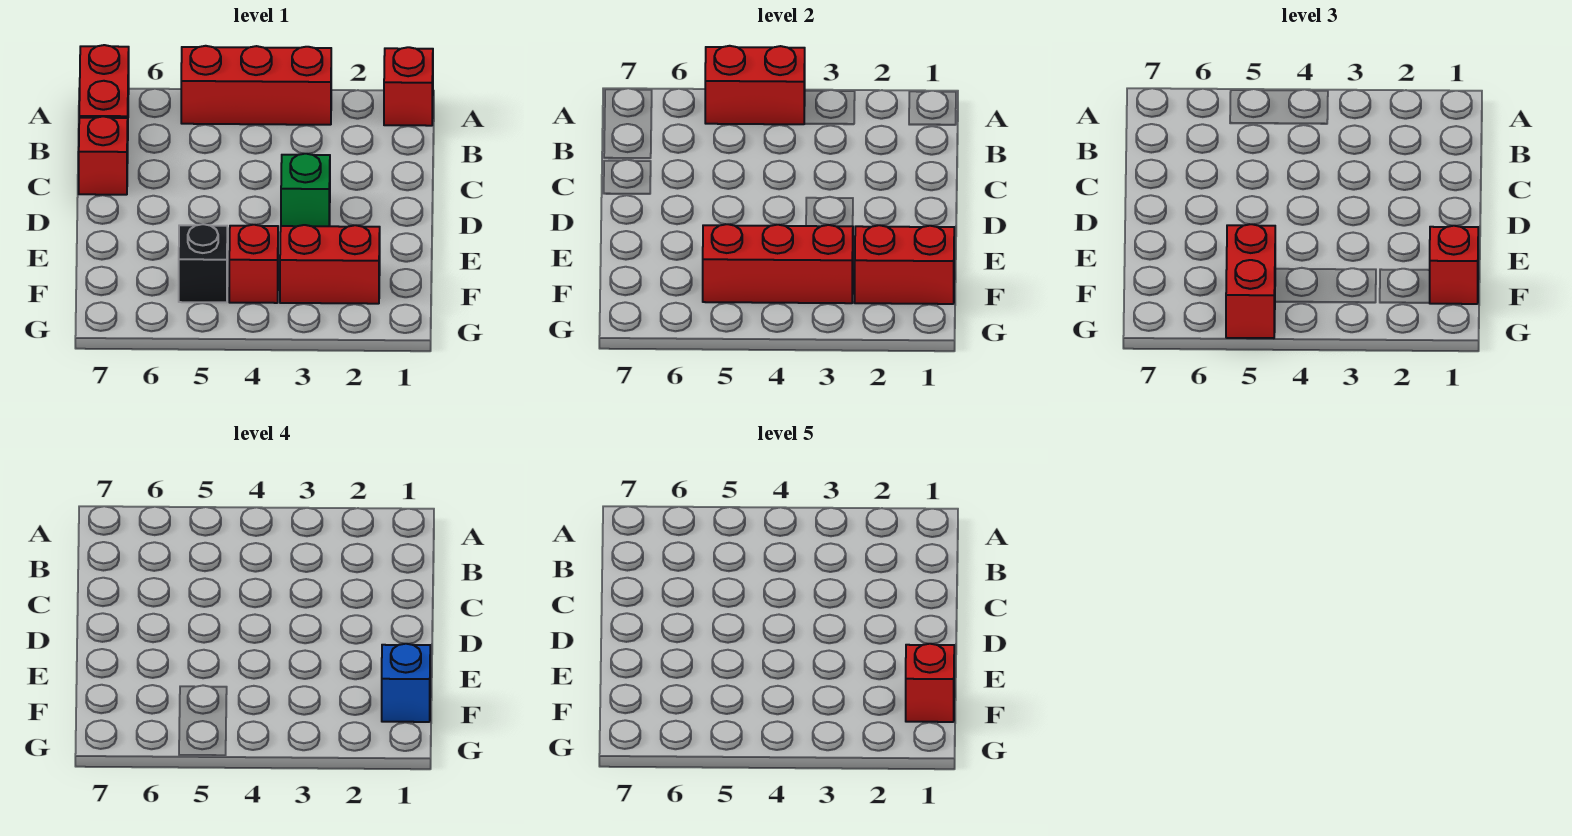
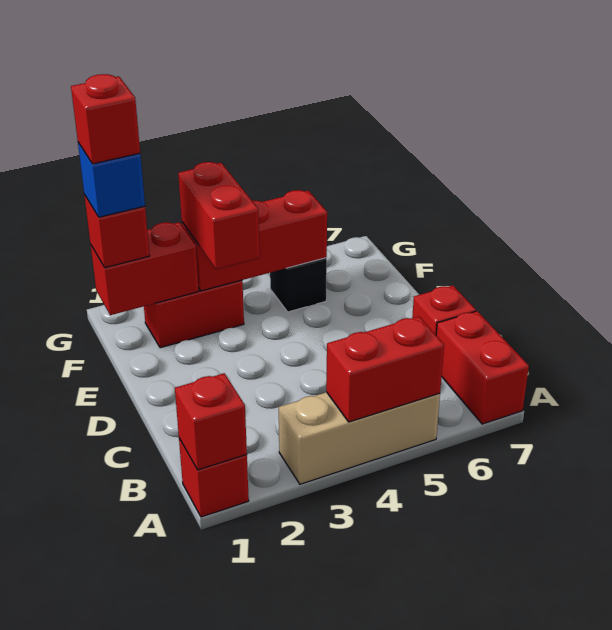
red brick A3:A5 level 1 -> tan brick A3:A5 level 1
green brick D3 level 1 -> none
red brick F4 level 1 -> red brick A1 level 2
red brick F5:G5 level 3 -> red brick E3:F3 level 3

